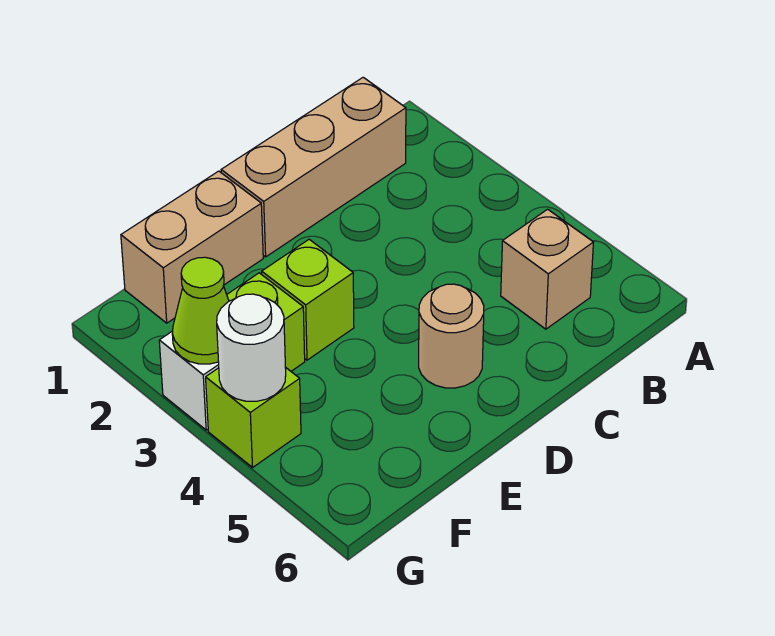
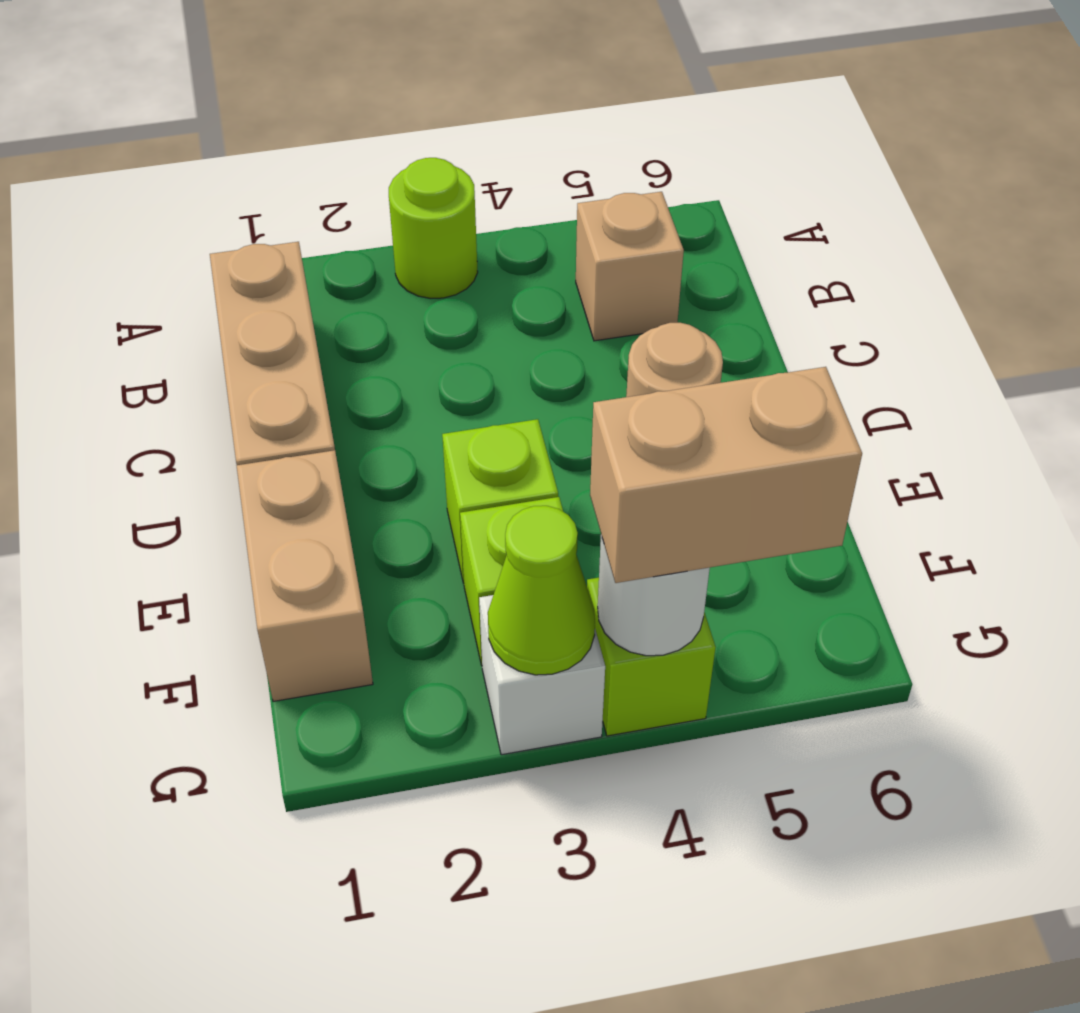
none -> lime round brick A3 level 1
none -> tan brick G4:G5 level 3

